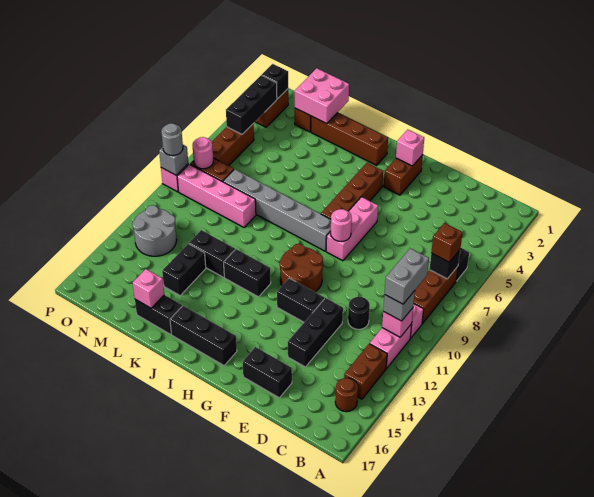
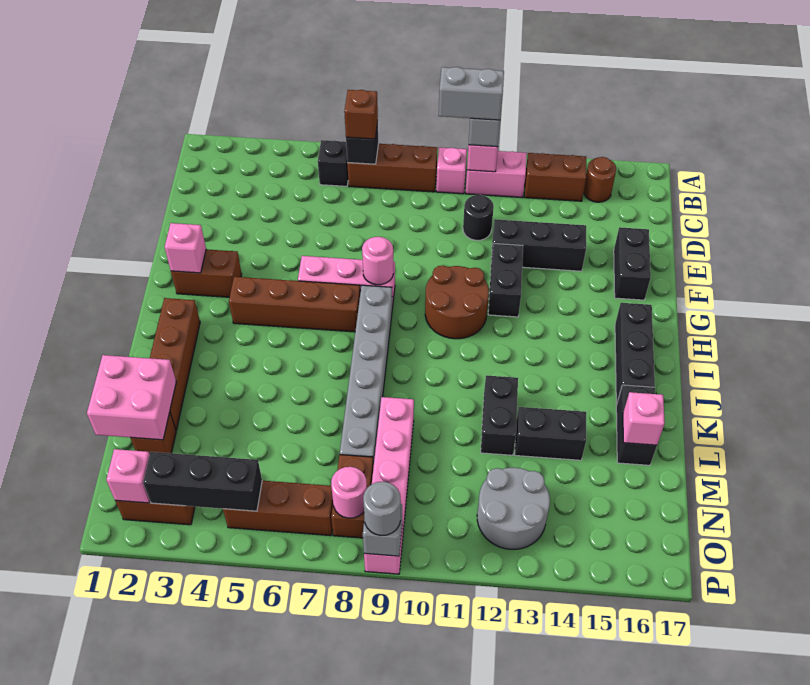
black brick I12:J12 level 1 -> none
black brick O2 level 2 -> pink brick O2 level 2

